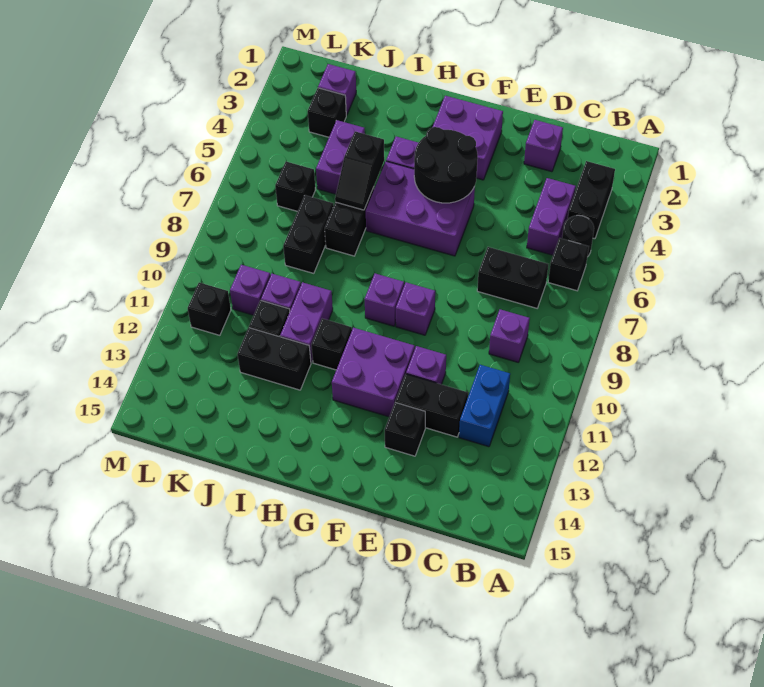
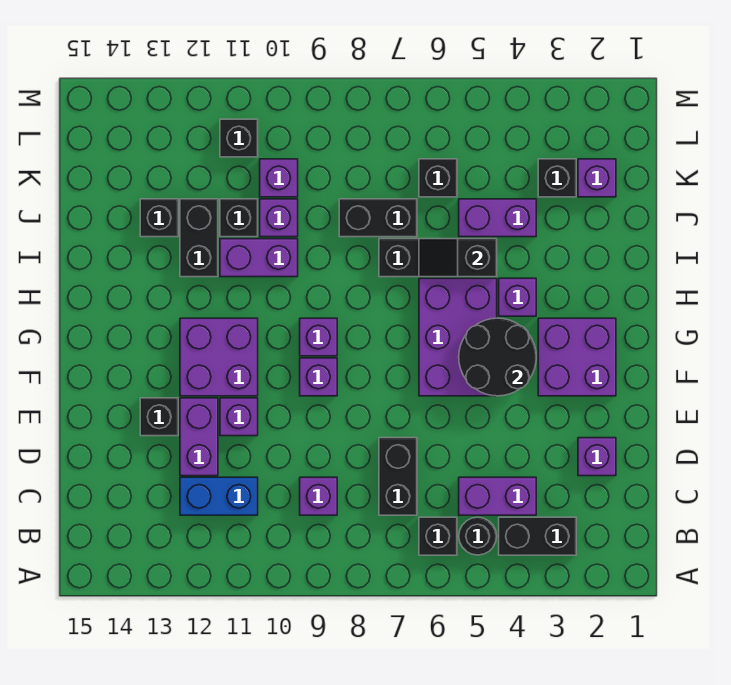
black brick D12:E12 level 1 -> purple brick D12:E12 level 1
black brick H11 level 1 -> black brick J13 level 1

